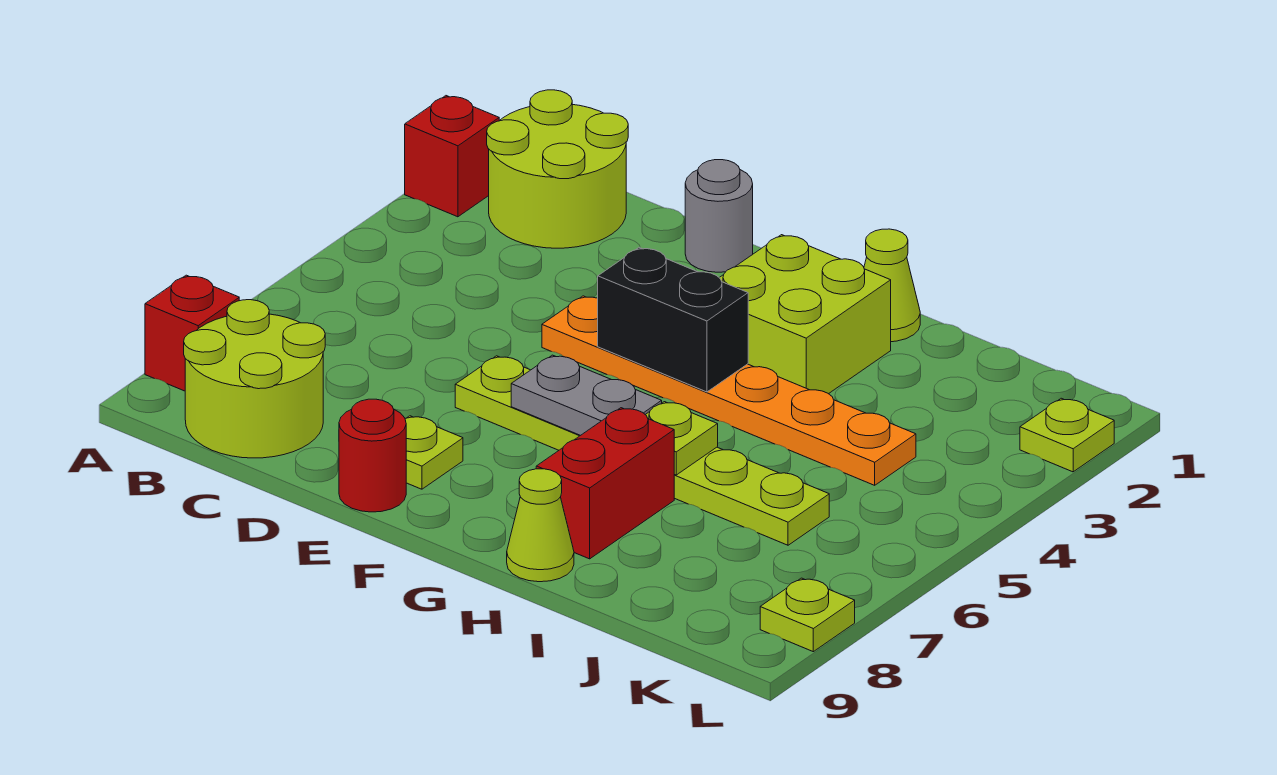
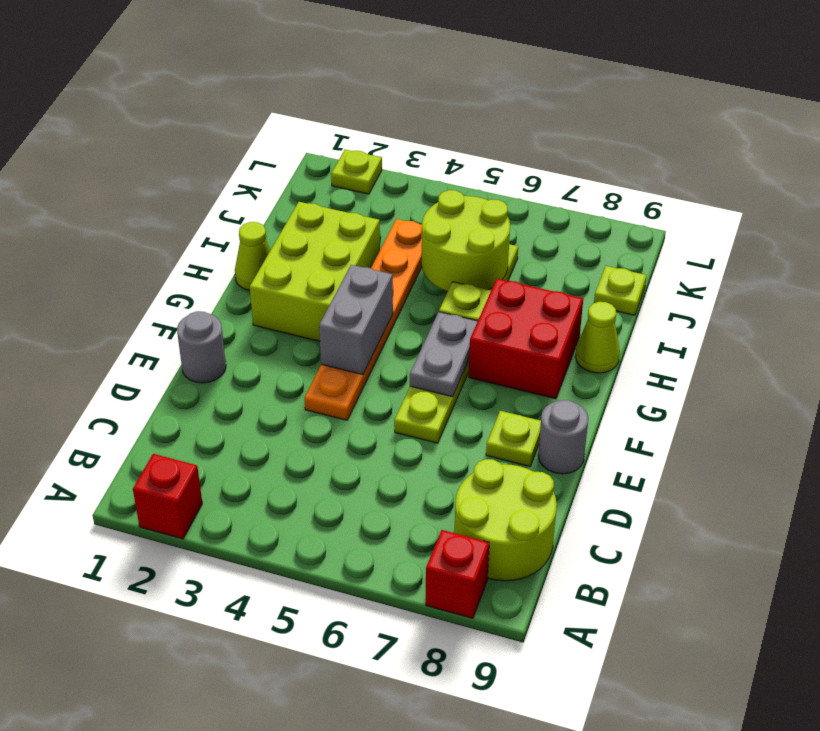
lime round brick B1:C2 level 1 -> lime round brick I5:J6 level 2
red round brick E9 level 1 -> grey round brick E9 level 1
black brick F4:G4 level 2 -> grey brick F4:G4 level 2
lime brick G2:H3 level 1 -> lime brick G2:I3 level 1
red brick H7:H8 level 1 -> red brick G7:H8 level 1
lime plate L8 level 1 -> lime plate J9 level 1

